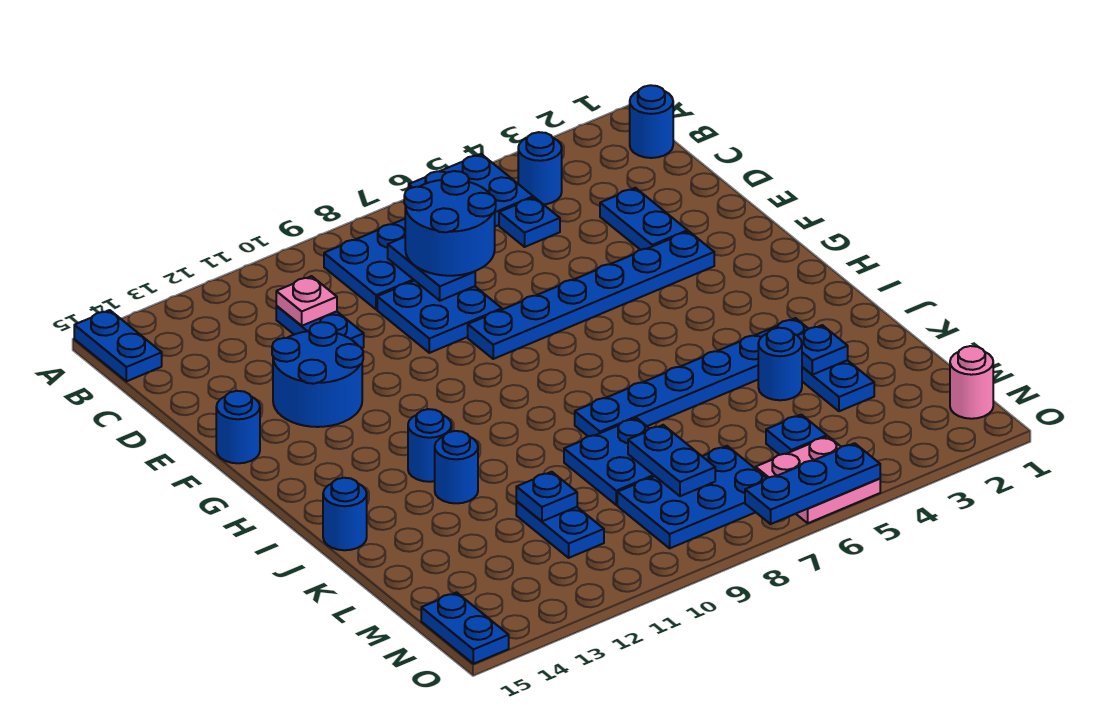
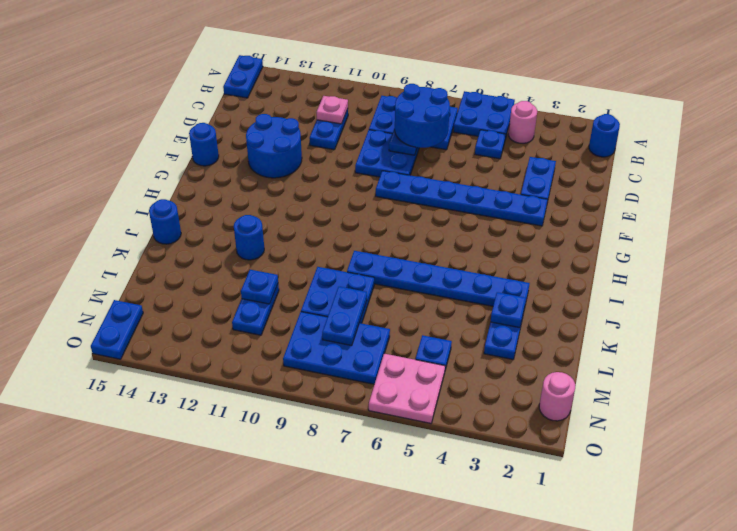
blue round brick B4 level 1 -> pink round brick B4 level 1
blue round brick I12 level 1 -> none
blue round brick K4 level 1 -> none
blue plate O5:O7 level 2 -> none

